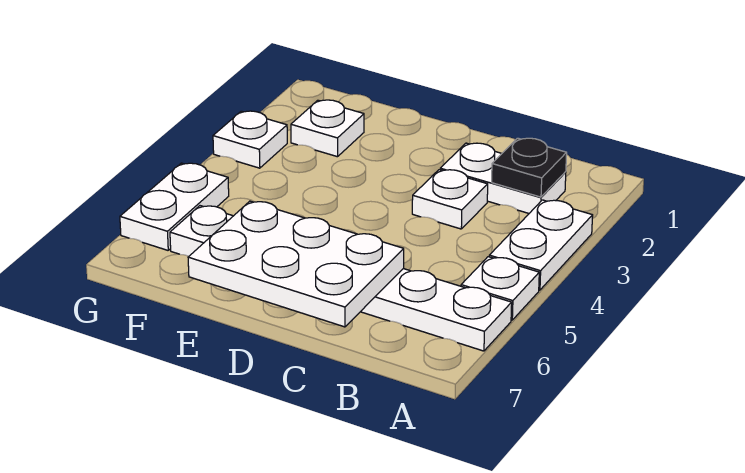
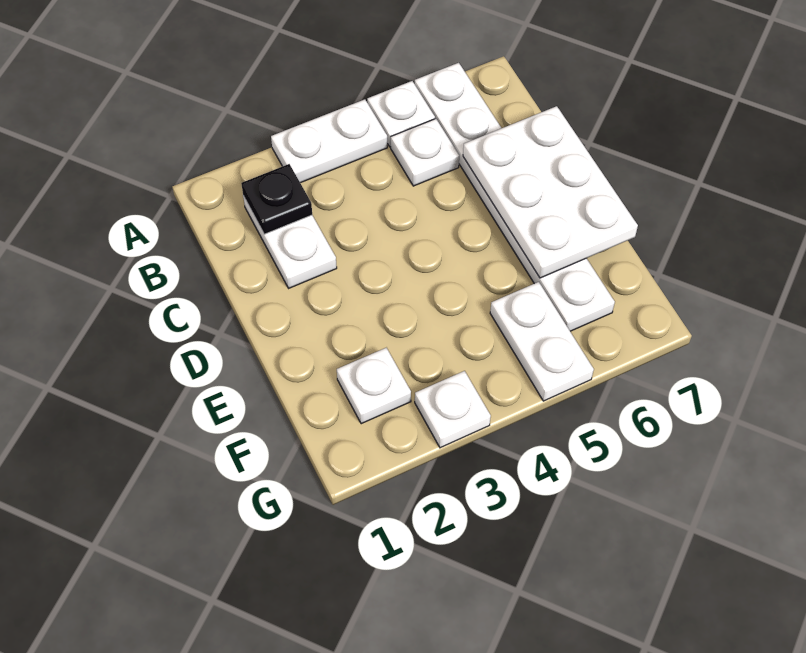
white plate C3 level 1 -> white plate B5 level 1
white plate G5:G6 level 1 -> white plate F5:G5 level 1

